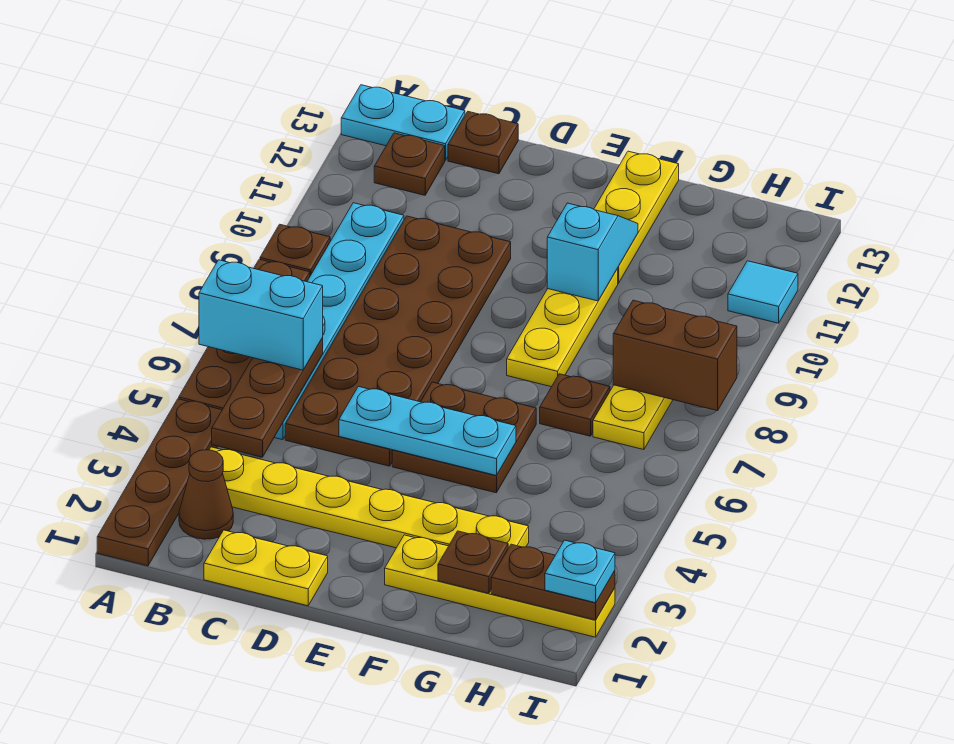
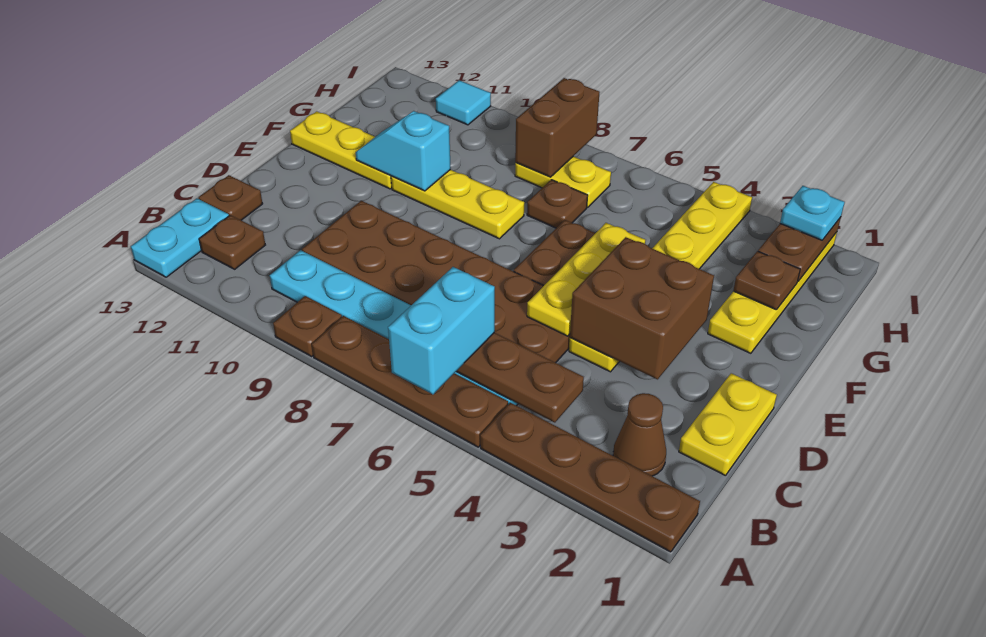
yellow plate B3:G3 level 1 -> yellow plate D4:I4 level 1
none -> brown brick D3:E4 level 2
cyan plate D5:F5 level 2 -> yellow plate D5:F5 level 2

